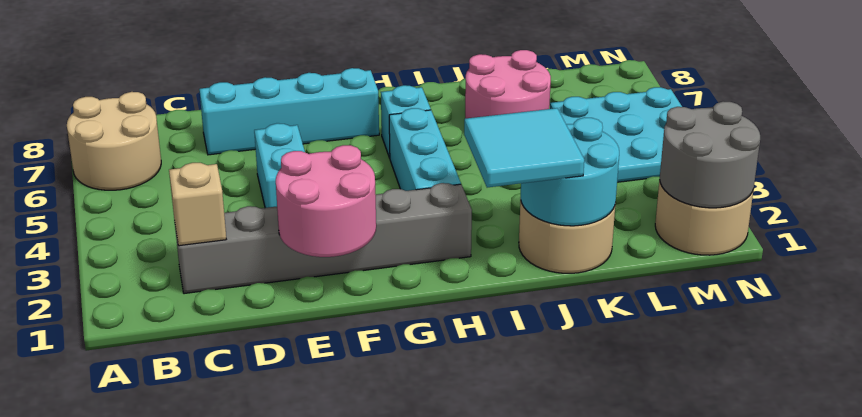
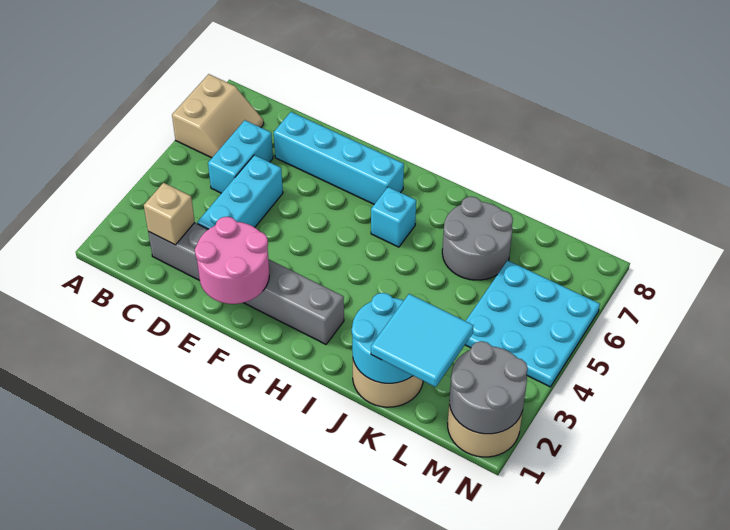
tan round brick A6:B7 level 1 -> tan slope A6:B7 level 1 top A
cyan brick E4:E5 level 1 -> cyan brick C5:C6 level 1
cyan brick H3:H5 level 1 -> cyan brick D3:D5 level 1
cyan tile I1:J2 level 3 -> cyan tile K1:L2 level 3
pink round brick J6:K7 level 1 -> grey round brick J6:K7 level 1

